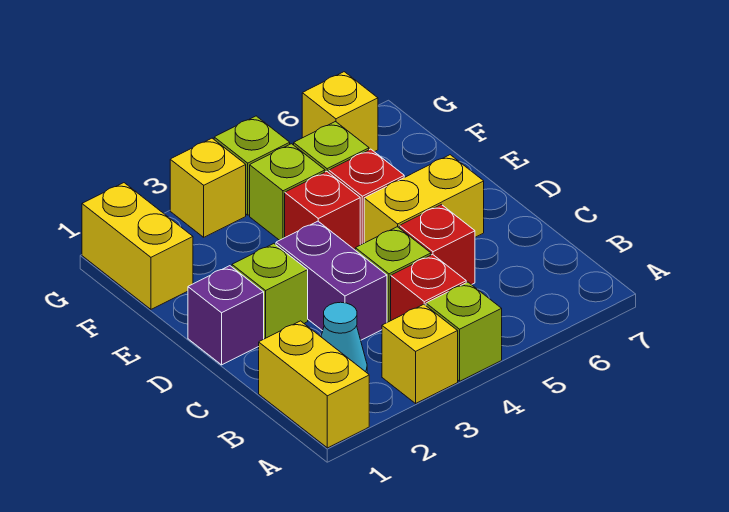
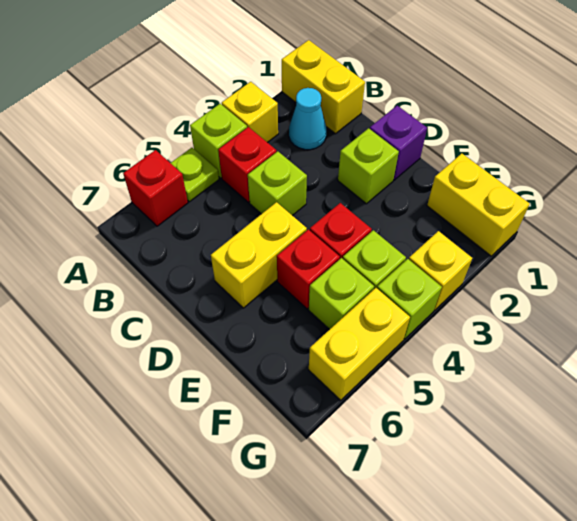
none -> lime plate A5 level 1
purple brick C3:D3 level 1 -> none
red brick C5 level 1 -> red brick A6 level 1
yellow brick G6 level 1 -> yellow brick G5:G6 level 1

